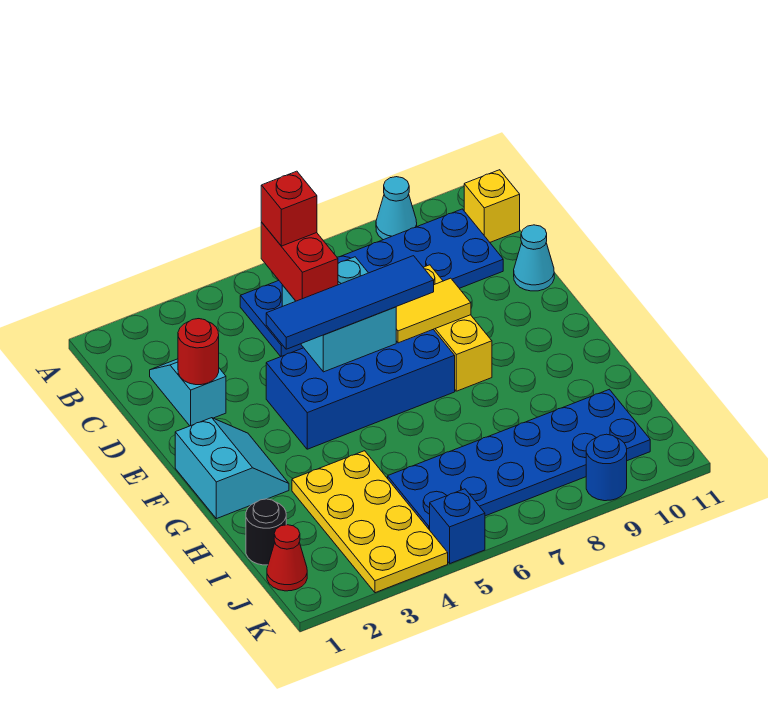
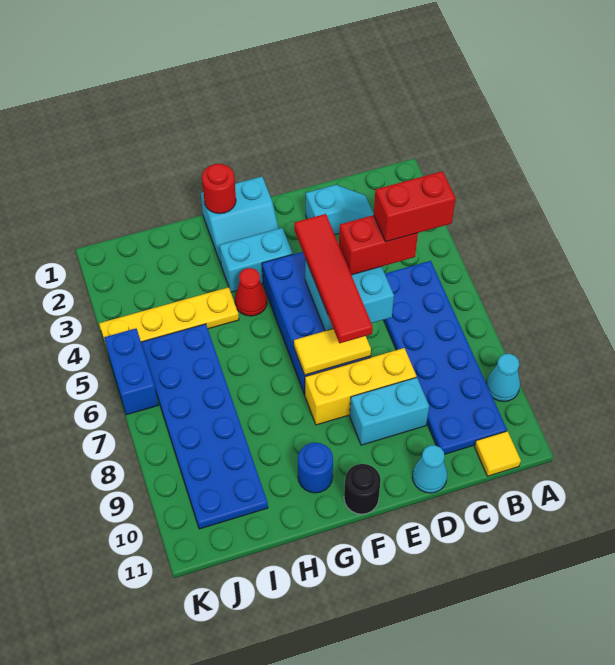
yellow brick B11 level 1 -> yellow tile B11 level 1
red brick C5 level 4 -> red brick B5:C5 level 4
red round brick D2 level 2 -> red round brick G1 level 2
none -> cyan brick D9:E9 level 1
blue tile E4:E7 level 3 -> red tile E4:E7 level 3
yellow tile E7:E8 level 2 -> yellow tile E7:F7 level 2
none -> cyan brick F3:G3 level 1
yellow plate H3:K4 level 1 -> yellow plate H4:K4 level 1
black round brick I1 level 1 -> black round brick F11 level 1
red cone J1 level 1 -> red cone G4 level 1
blue brick K5 level 1 -> blue brick K5:K6 level 1
blue round brick K9 level 1 -> blue round brick G10 level 1

